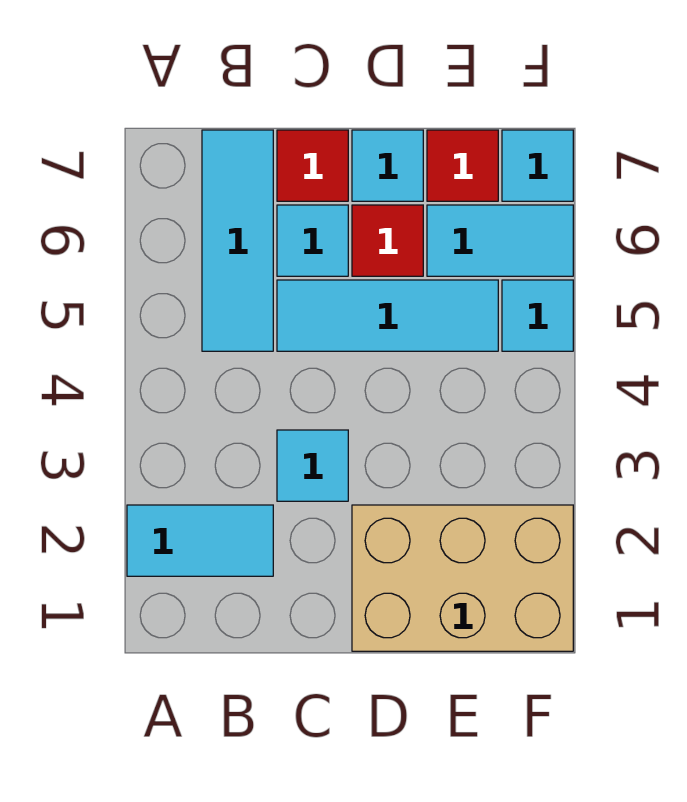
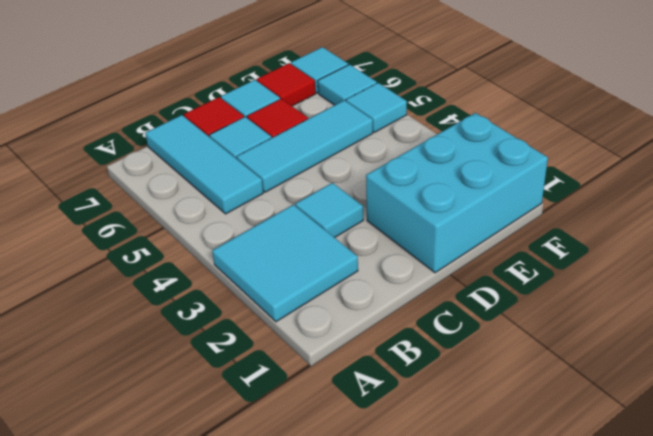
cyan tile A2:B2 level 1 -> cyan tile A2:B3 level 1
tan brick D1:F2 level 1 -> cyan brick D1:F2 level 1
cyan tile E6:F6 level 1 -> cyan tile F6 level 1

